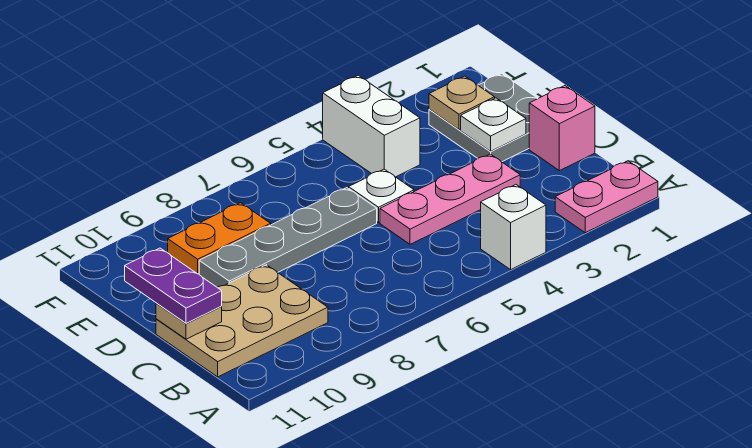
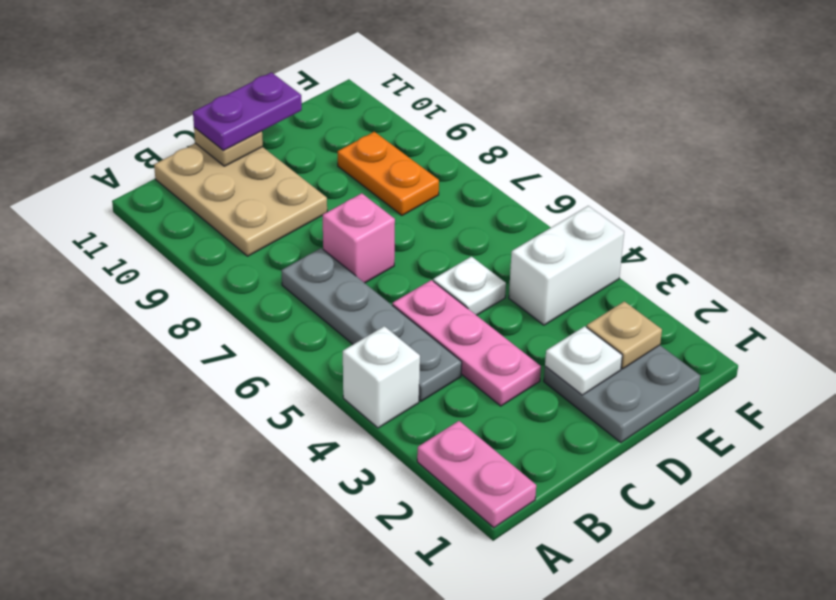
pink brick C1 level 1 -> pink brick C7 level 1
grey plate D6:D9 level 1 -> grey plate B4:B7 level 1

